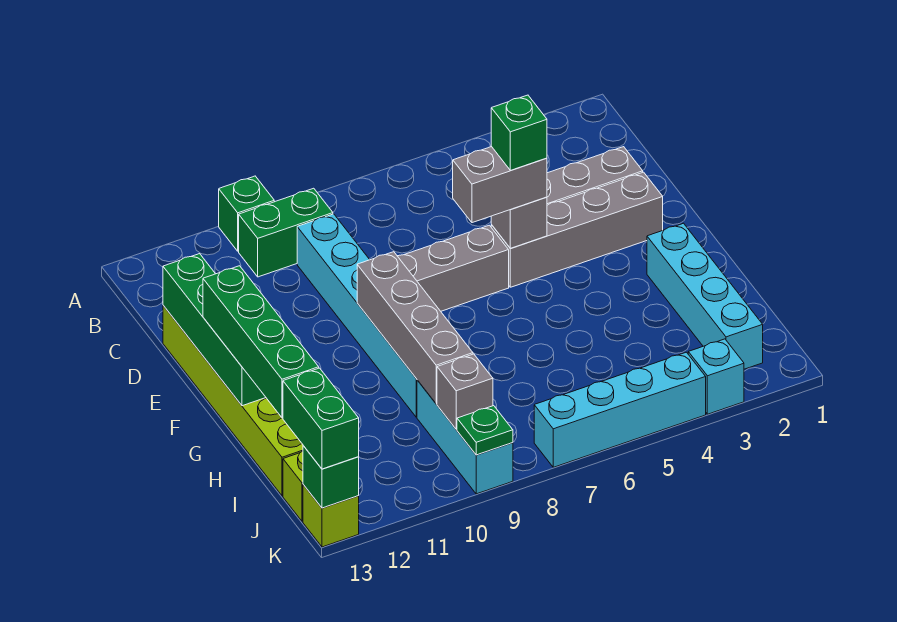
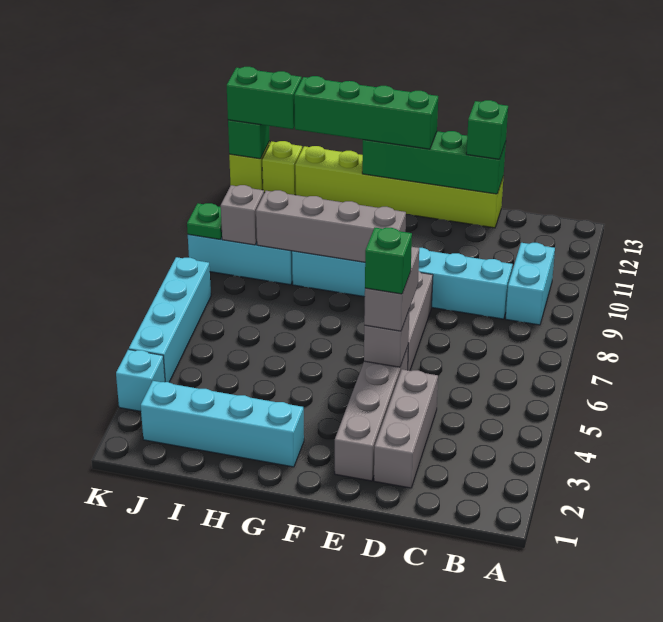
green brick A10 level 1 -> green brick D13 level 3
green brick B9:B10 level 1 -> cyan brick B9:B10 level 1

